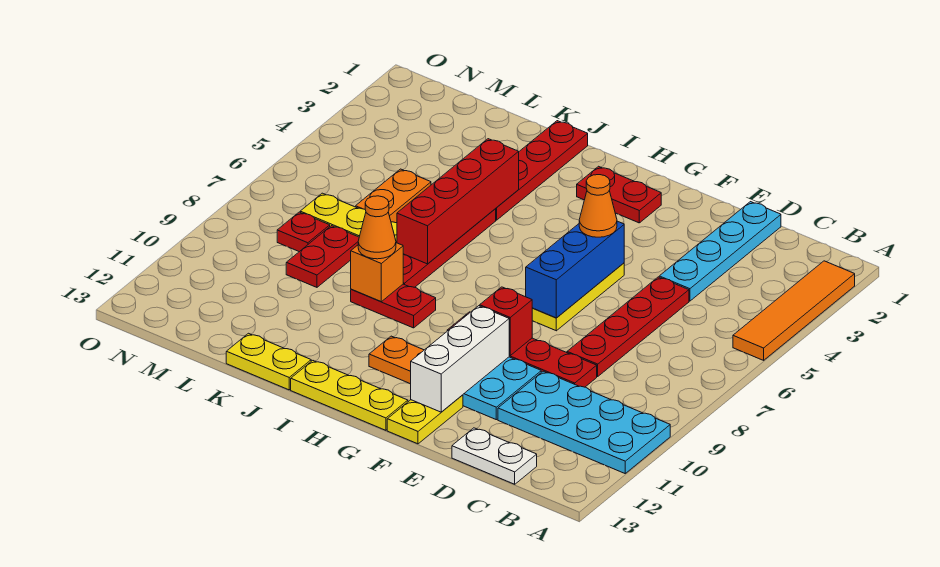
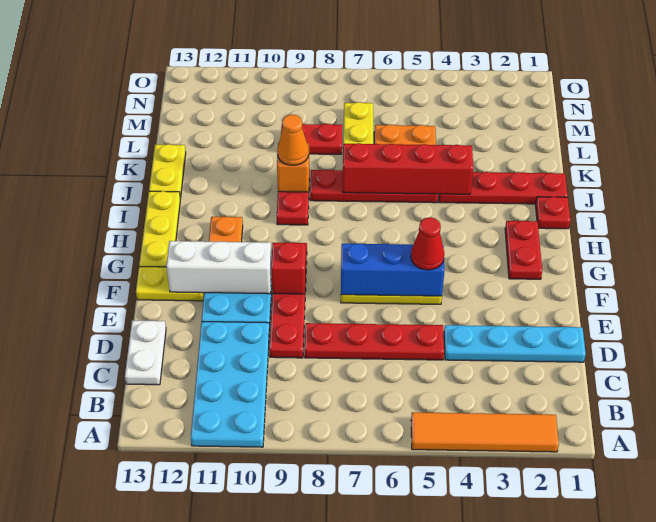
orange cone F5 level 3 -> red cone F5 level 3
red plate M8 level 1 -> red plate I1 level 1

